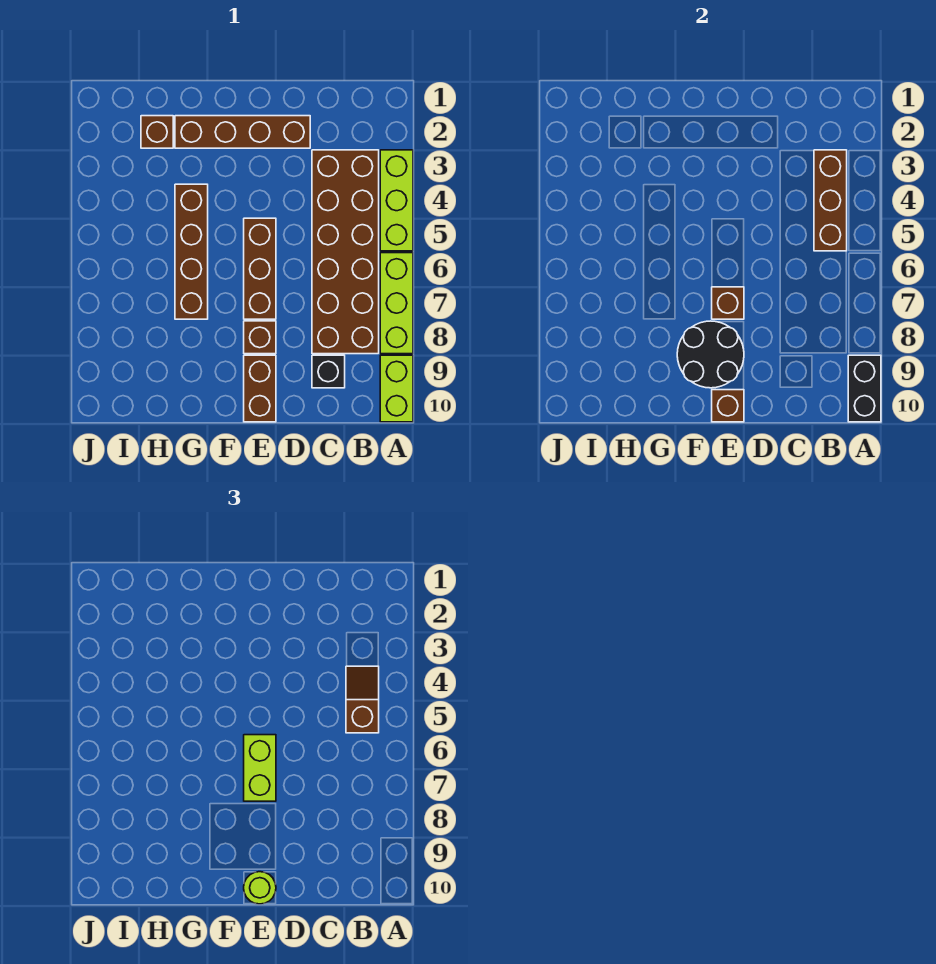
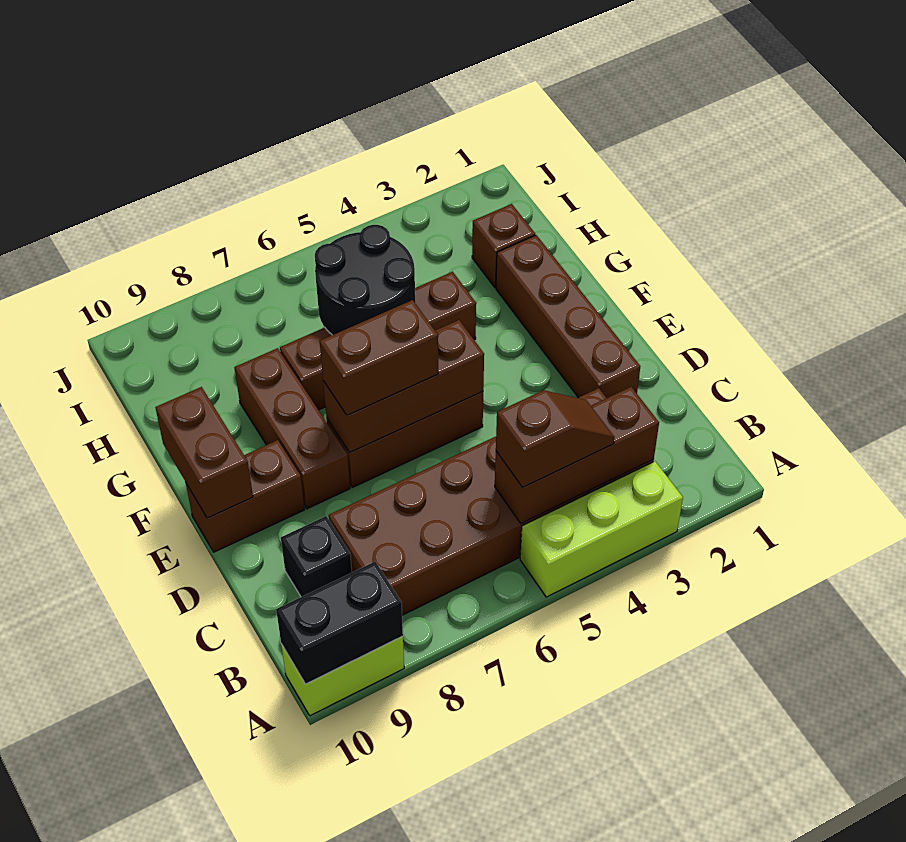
lime brick A6:A8 level 1 -> none
lime brick E6:E7 level 3 -> brown brick E6:E7 level 3
brown brick E7 level 2 -> brown brick E5:E7 level 2
brown brick E8 level 1 -> brown brick E8:G8 level 1
black round brick E8:F9 level 2 -> black round brick G5:H6 level 2
brown brick E10 level 2 -> brown brick E10:F10 level 2
lime round brick E10 level 3 -> none

